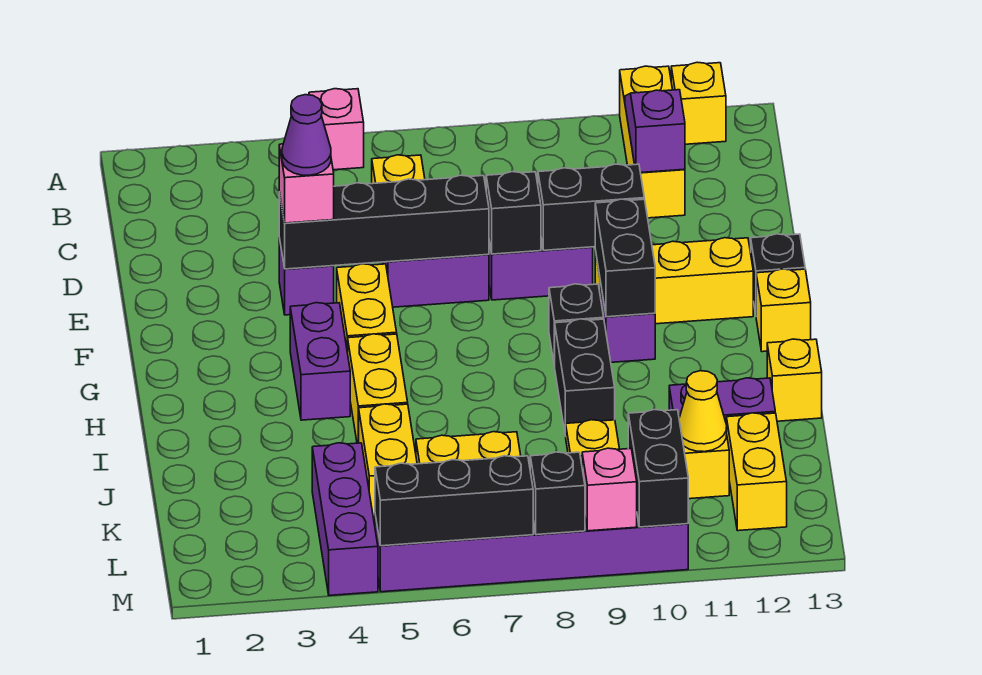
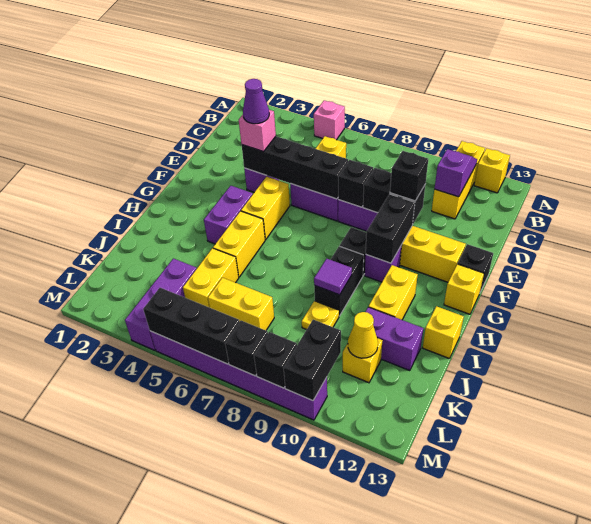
none -> black brick E10 level 3
none -> purple tile I9 level 2
yellow brick K12:L12 level 1 -> yellow brick H11:I11 level 1
pink brick M9 level 2 -> black brick M9 level 2

